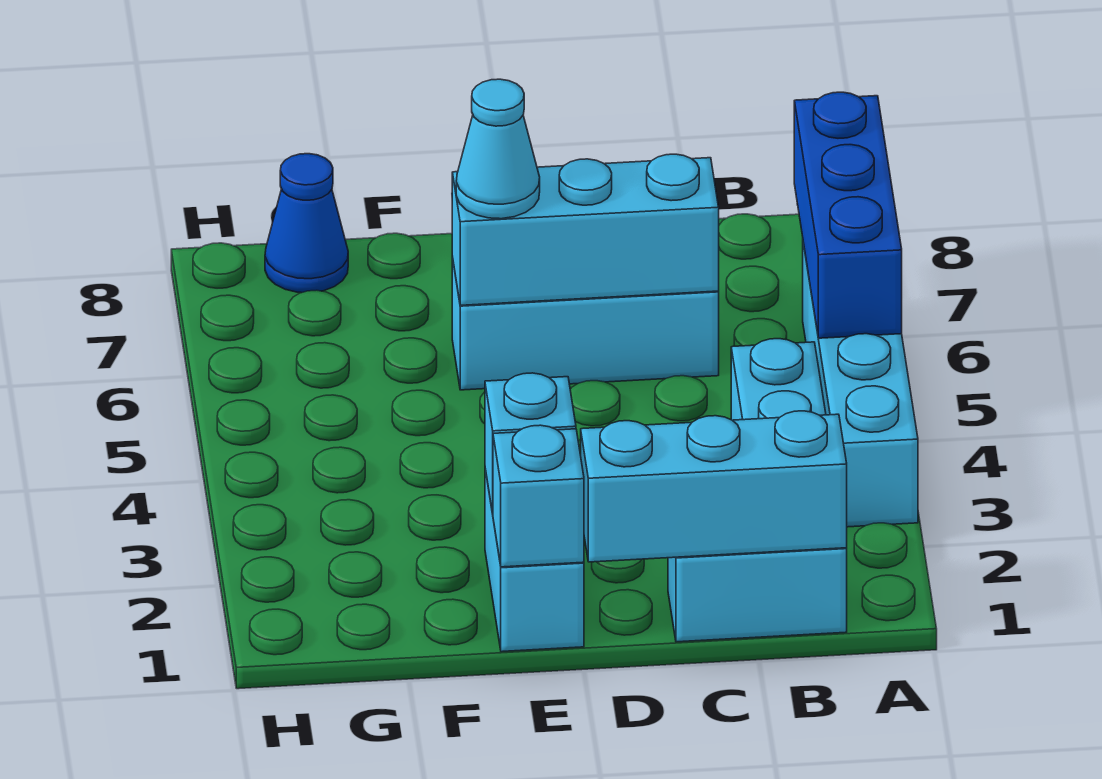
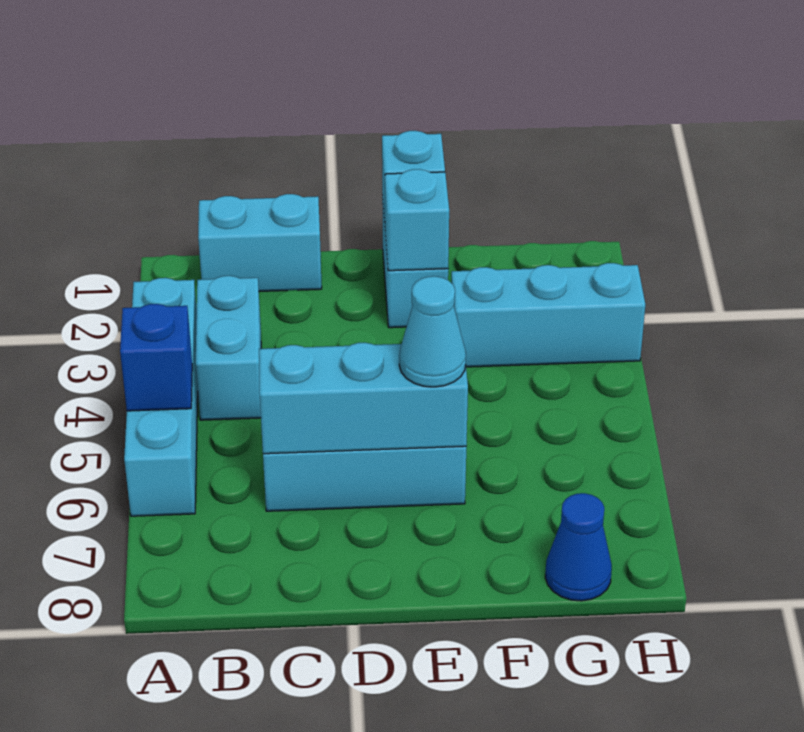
blue brick A5:A7 level 2 -> blue brick A5 level 2
cyan brick B1:D1 level 2 -> cyan brick F3:H3 level 1

